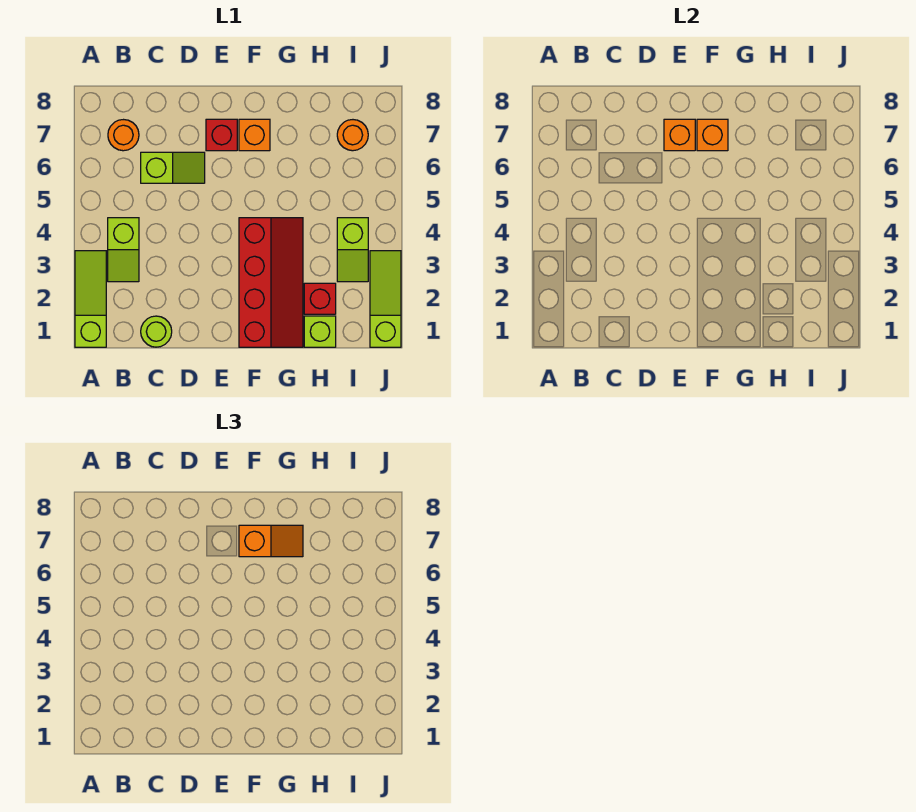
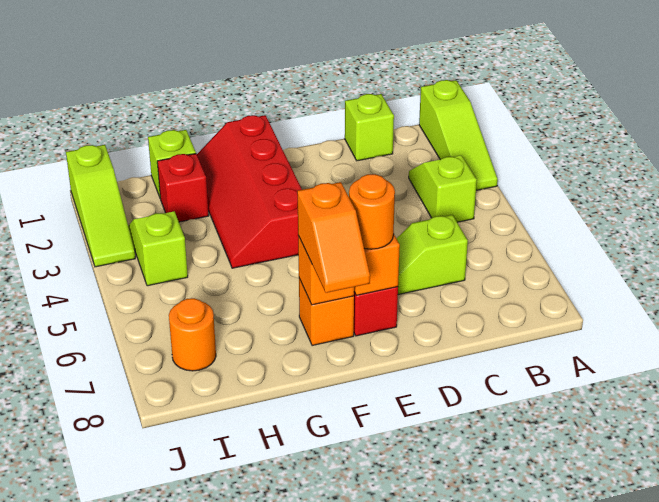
orange round brick B7 level 1 -> orange round brick E7 level 3
lime round brick C1 level 1 -> lime brick C1 level 1
orange slope F7:G7 level 3 top F -> orange slope F7:F8 level 3 top 7

